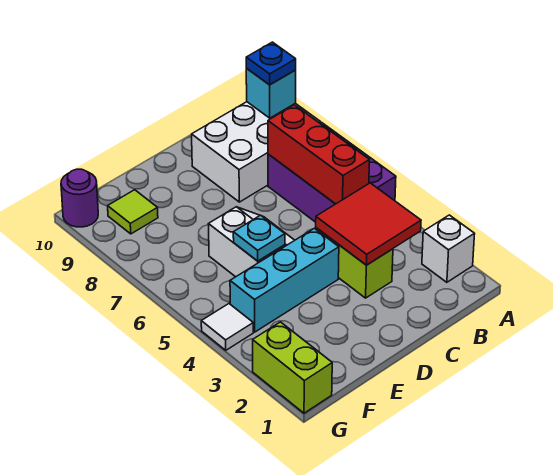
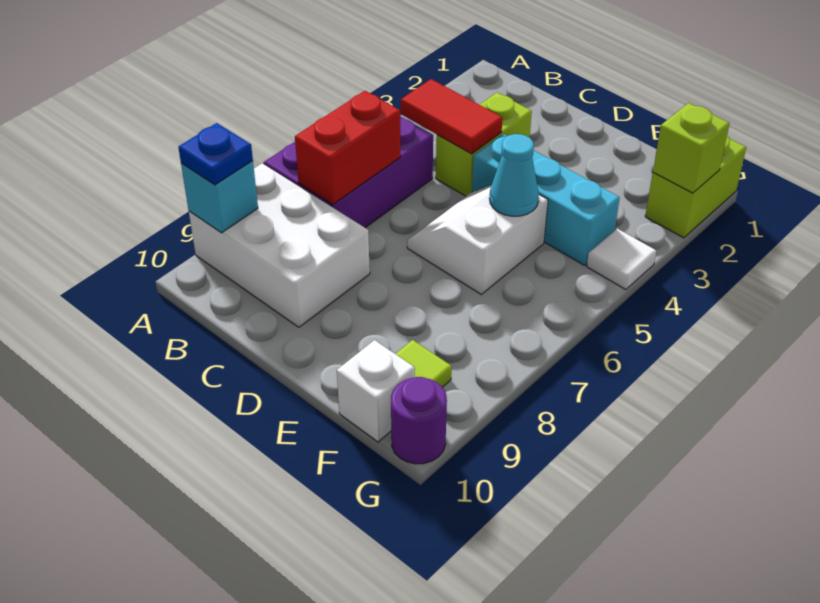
white brick A2 level 1 -> white brick F10 level 1
red tile B3:C4 level 2 -> red tile B4:C4 level 2
red brick B5:B7 level 2 -> red brick B6:B7 level 2
cyan plate E5 level 2 -> cyan cone E5 level 2
none -> lime brick G2 level 2

